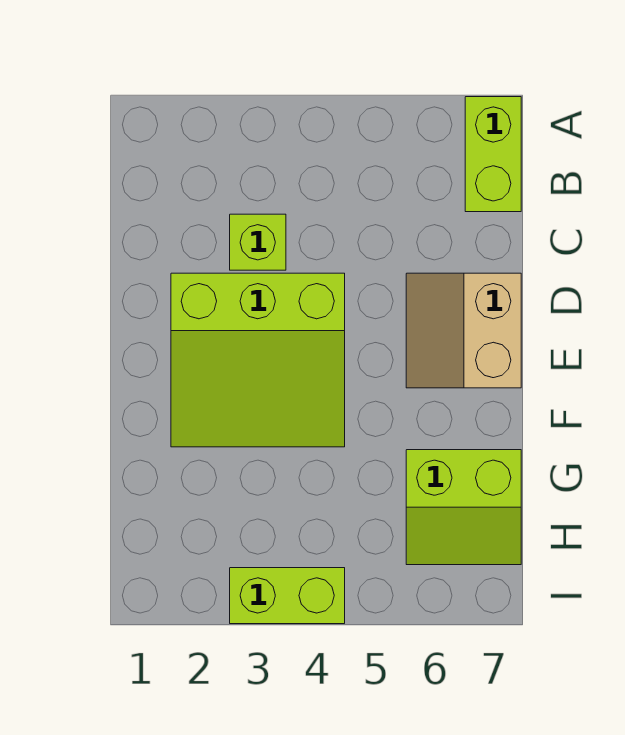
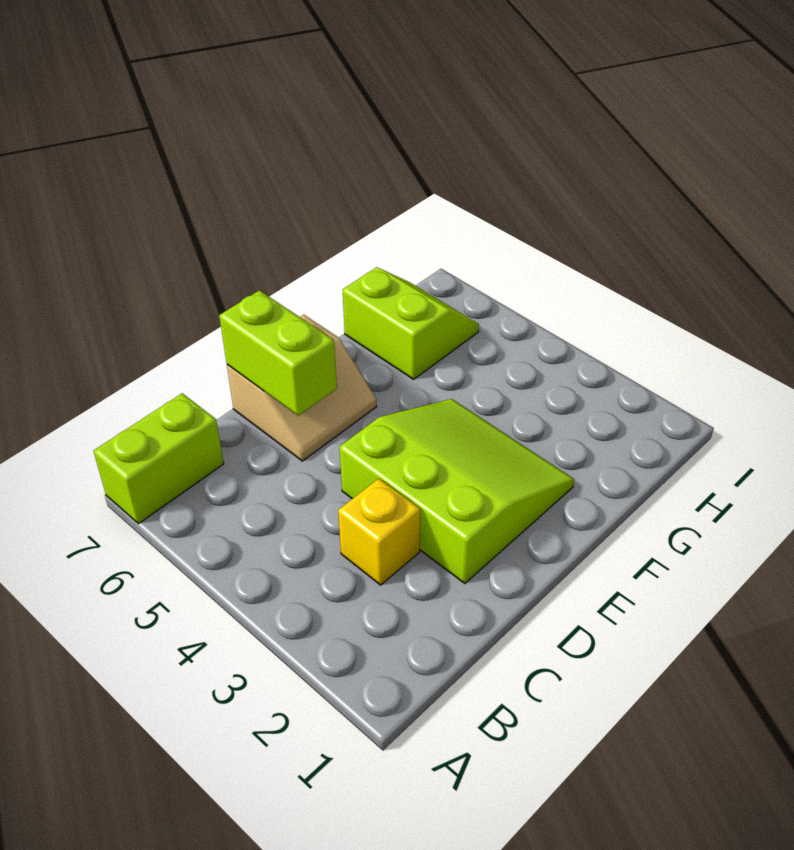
lime brick C3 level 1 -> yellow brick C3 level 1
lime brick I3:I4 level 1 -> lime brick D6:D7 level 2

